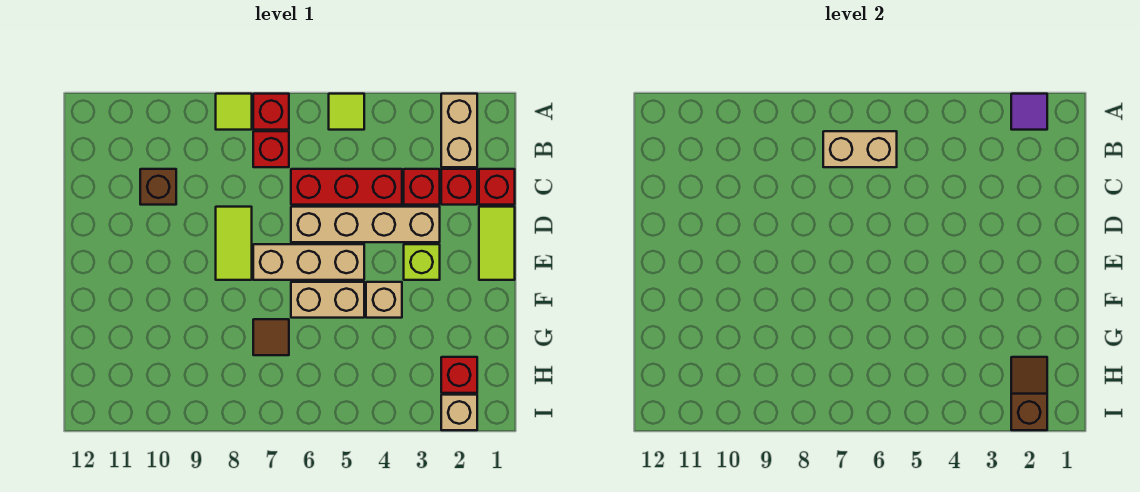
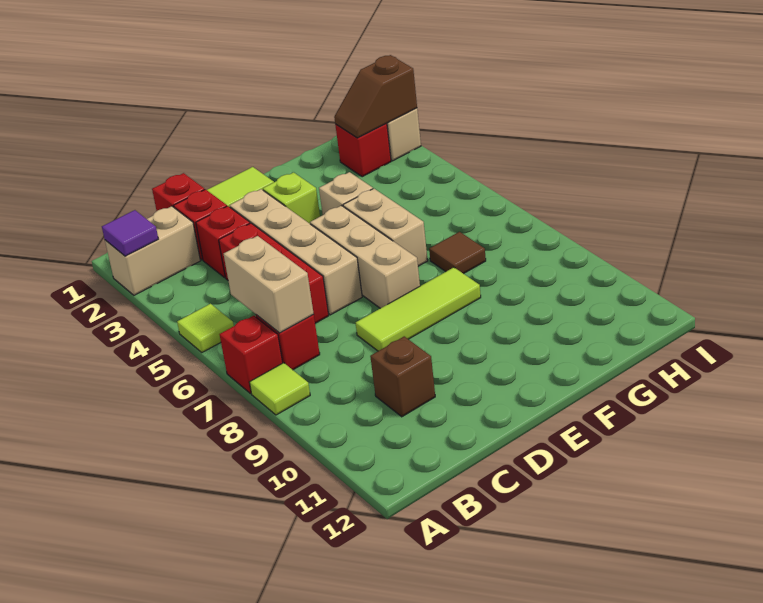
lime tile D8:E8 level 1 -> lime tile D8:F8 level 1

